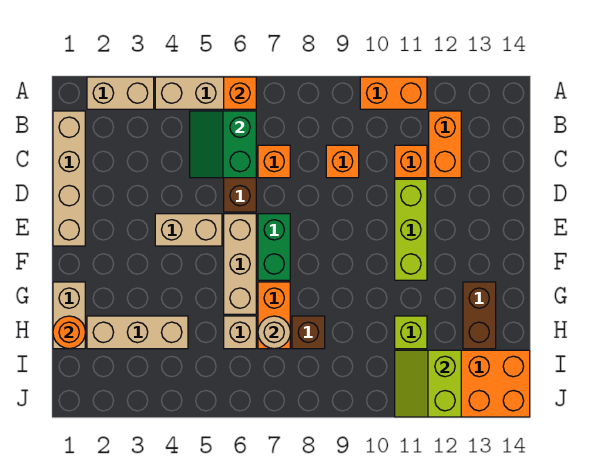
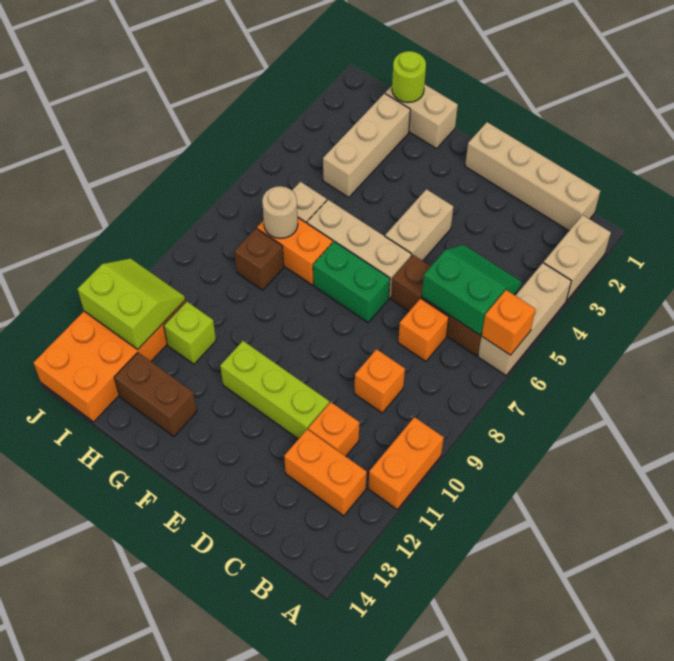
orange round brick H1 level 2 -> lime round brick H1 level 2

